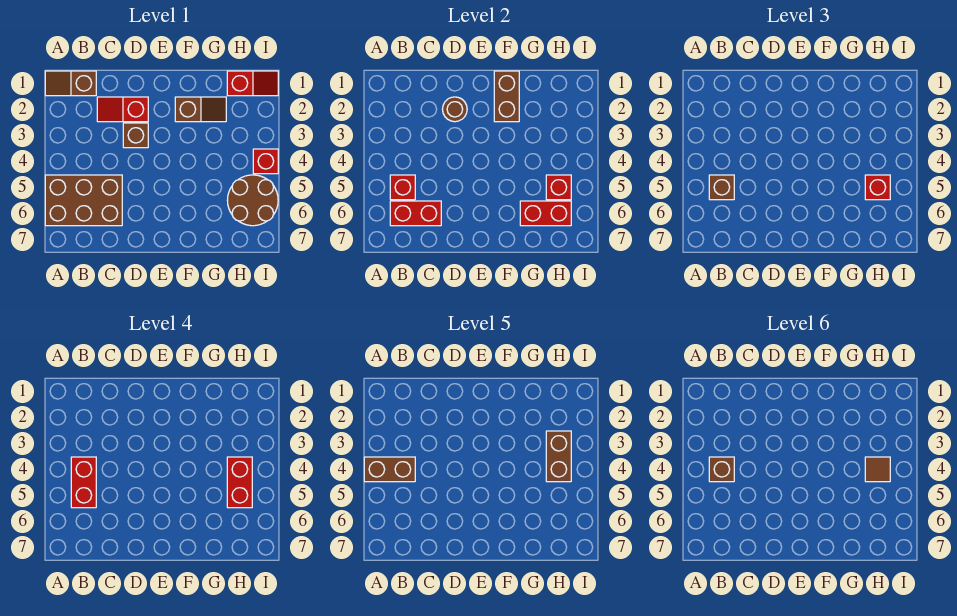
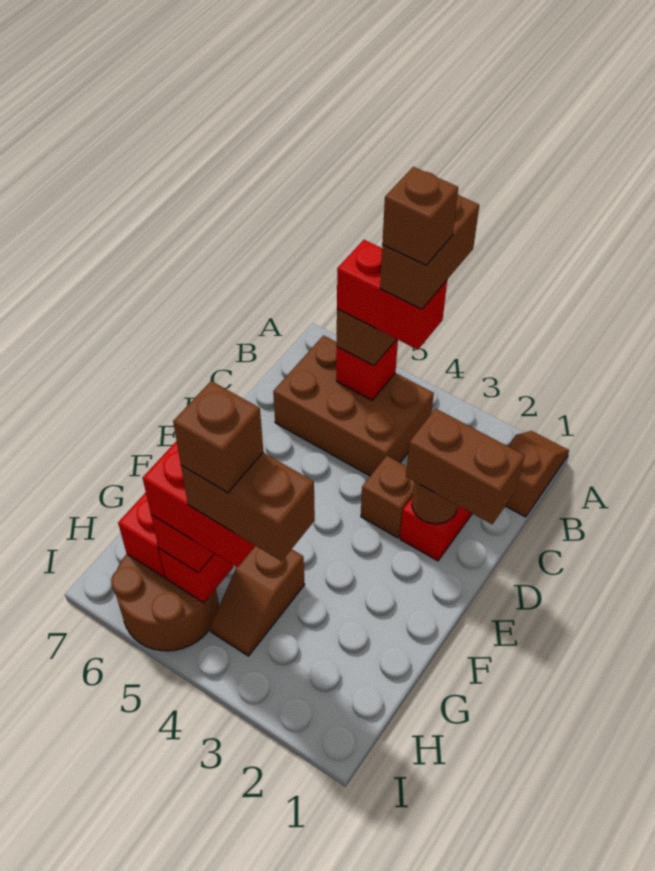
brown brick A5:C6 level 1 -> brown brick B4:C6 level 1
red brick B6:C6 level 2 -> none
brown brick F1:F2 level 2 -> brown brick D1:D2 level 3
brown slope F2:G2 level 1 top F -> brown slope G4:H4 level 1 top G
red slope H1:I1 level 1 top H -> none
brown tile H4 level 6 -> brown brick H4 level 6
red brick I4 level 1 -> none

